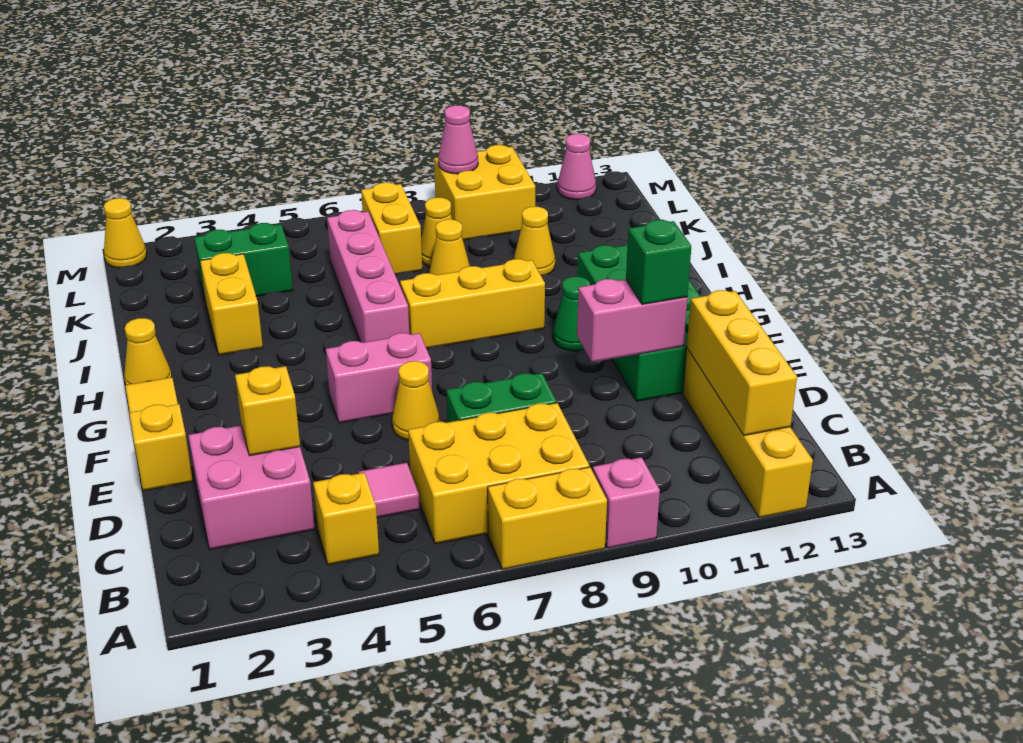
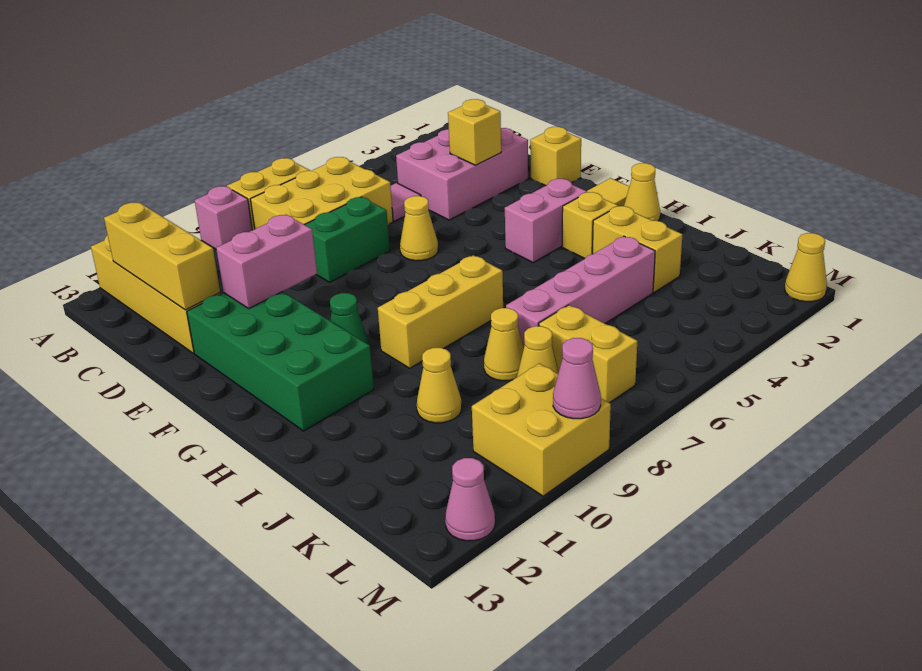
yellow brick B4 level 1 -> yellow brick H3 level 1
pink brick C2:D3 level 1 -> pink brick C2:D4 level 1
green brick E11 level 3 -> none
pink brick F5:F6 level 1 -> pink brick G3:G4 level 1
pink brick H6:K6 level 1 -> pink brick J4:J7 level 1
green brick K3:K4 level 1 -> none

